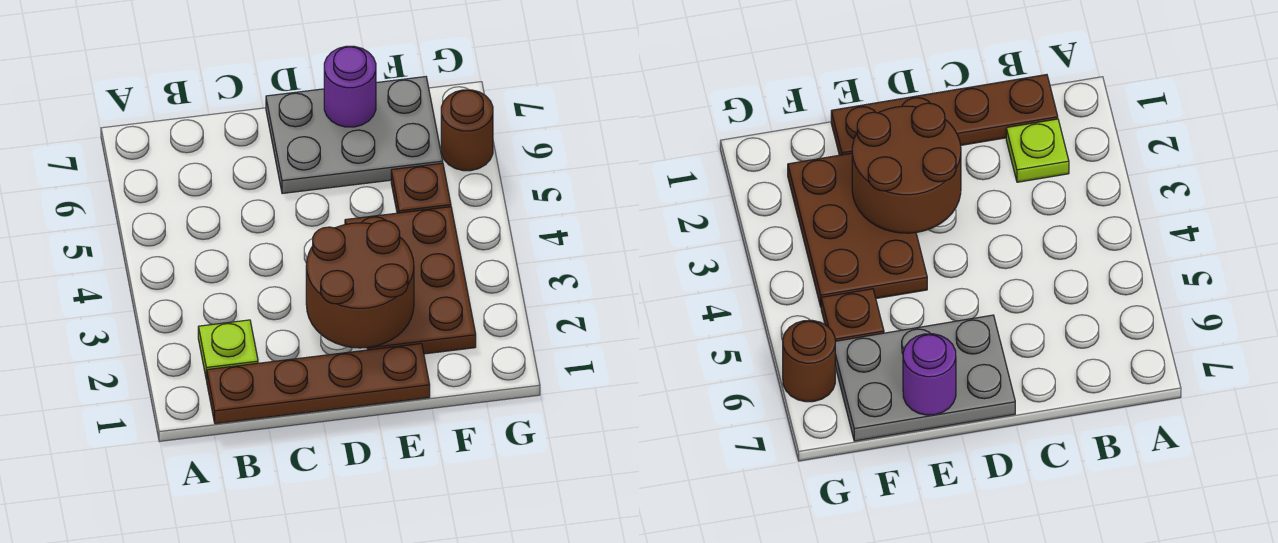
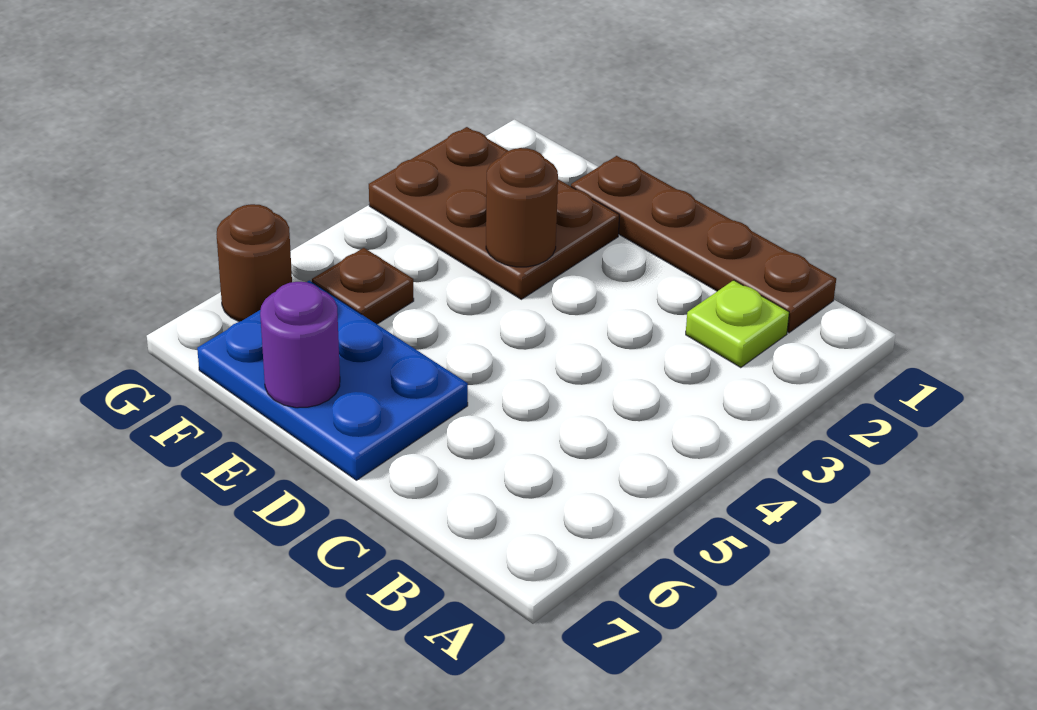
brown round brick D2:E3 level 2 -> brown round brick E3 level 2
grey plate D6:F7 level 1 -> blue plate D6:F7 level 1
brown plate E2:F4 level 1 -> brown plate E2:G3 level 1

